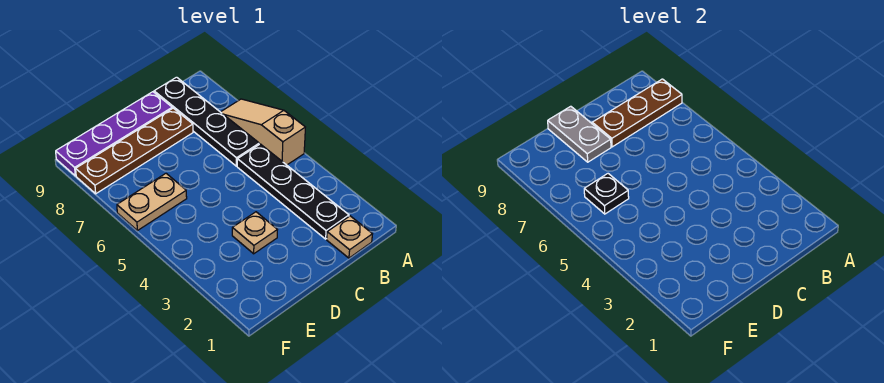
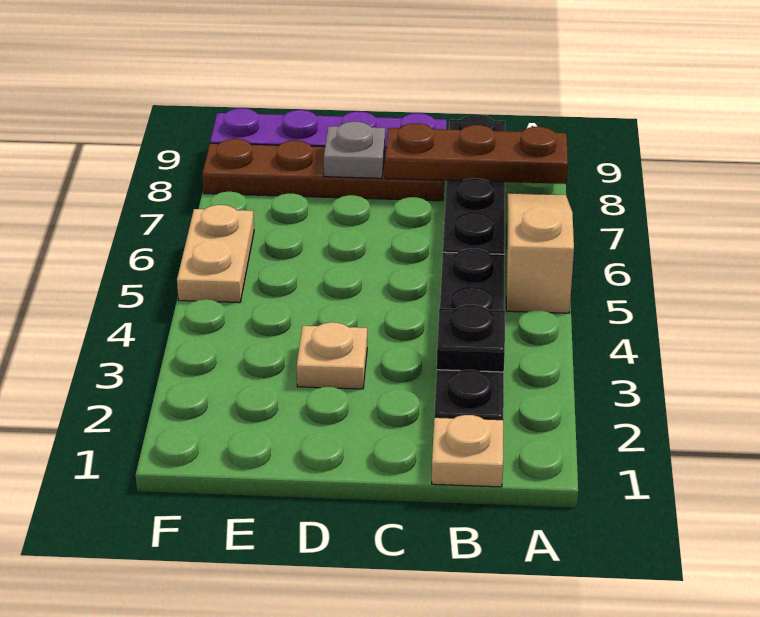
grey plate D8:D9 level 2 -> grey plate D8 level 2
tan plate E6:F6 level 1 -> tan plate F5:F6 level 1
black plate E6 level 2 -> black plate B3 level 2

